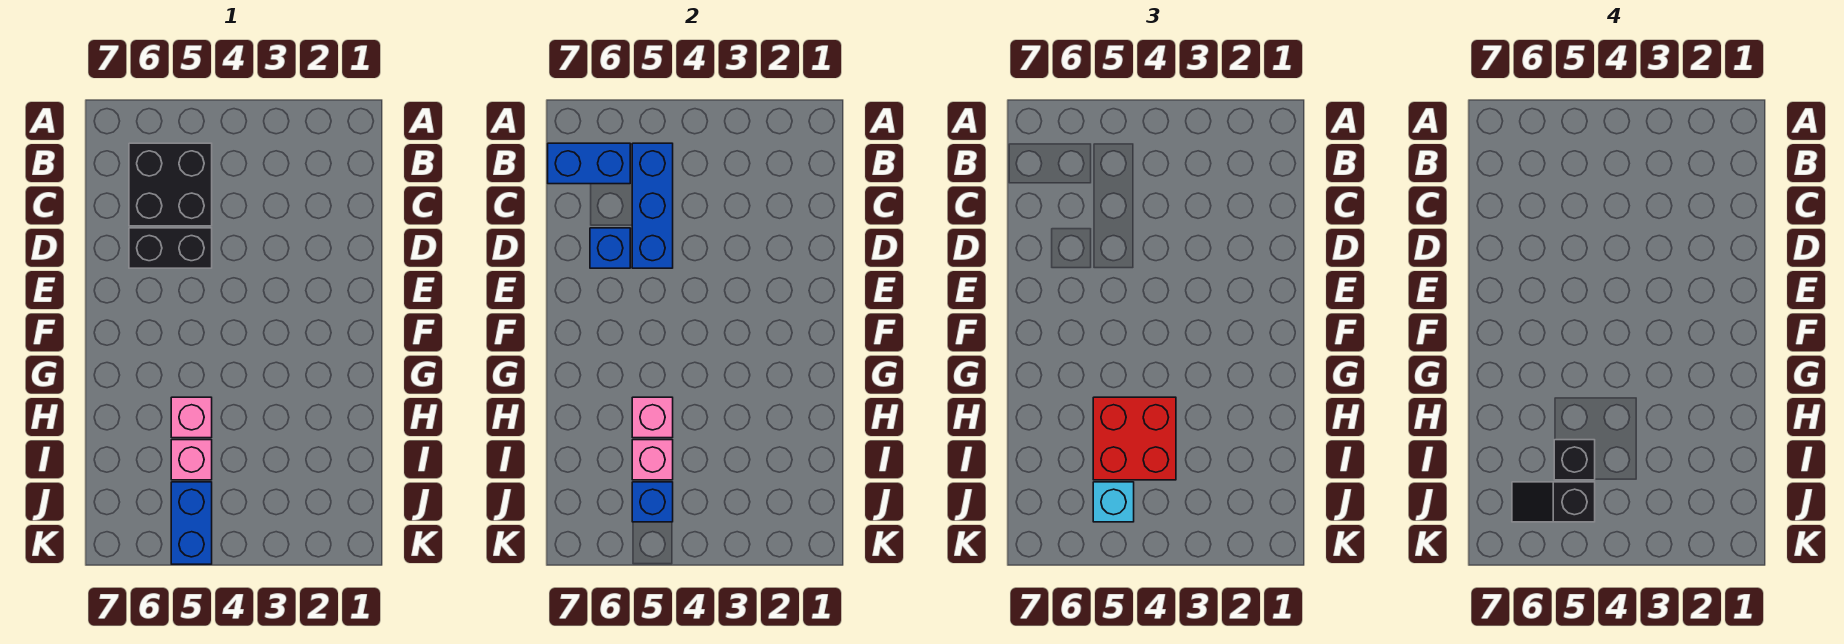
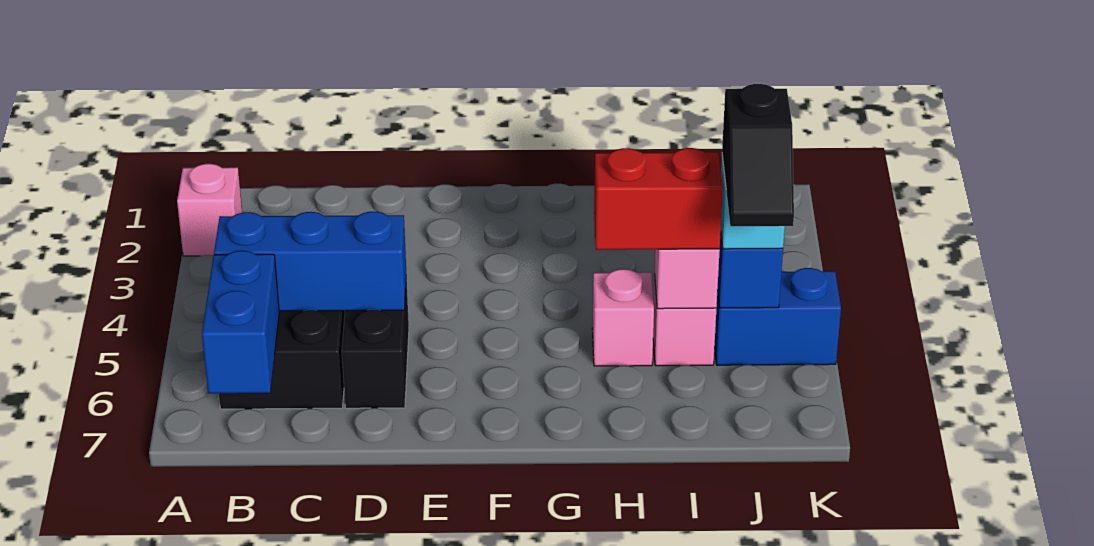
blue brick D6 level 2 -> none
red brick H4:I5 level 3 -> red brick H5:I5 level 3
pink brick H5 level 2 -> pink brick A2 level 1
black brick I5 level 4 -> none

